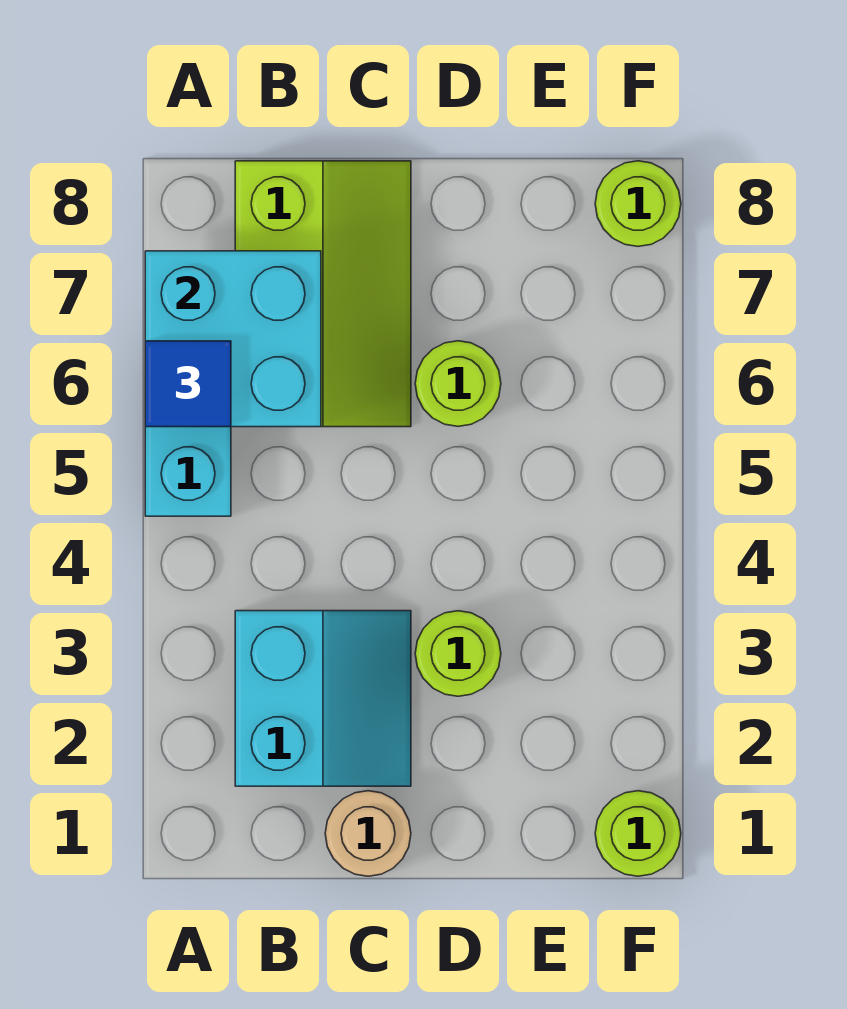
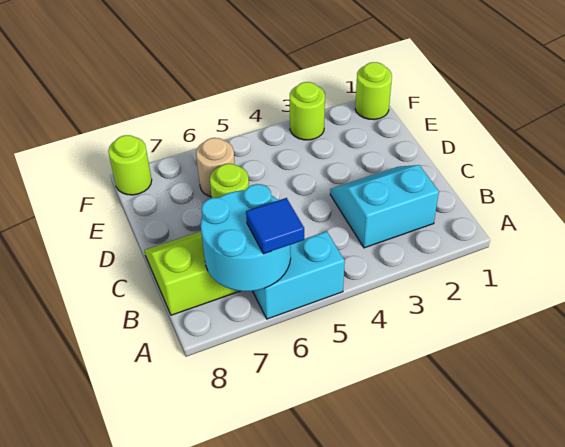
cyan brick A6:B7 level 2 -> cyan round brick A6:B7 level 2
tan round brick C1 level 1 -> tan round brick E6 level 1
lime round brick D3 level 1 -> lime round brick F3 level 1

